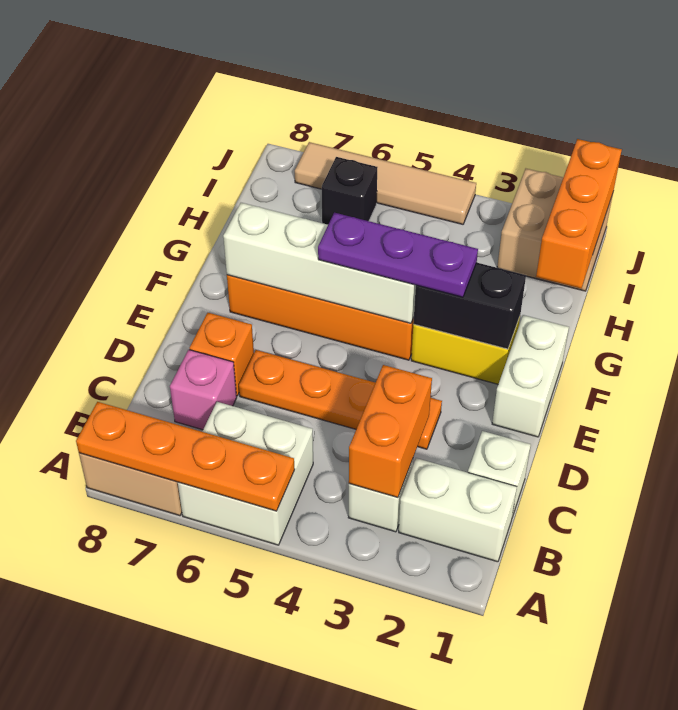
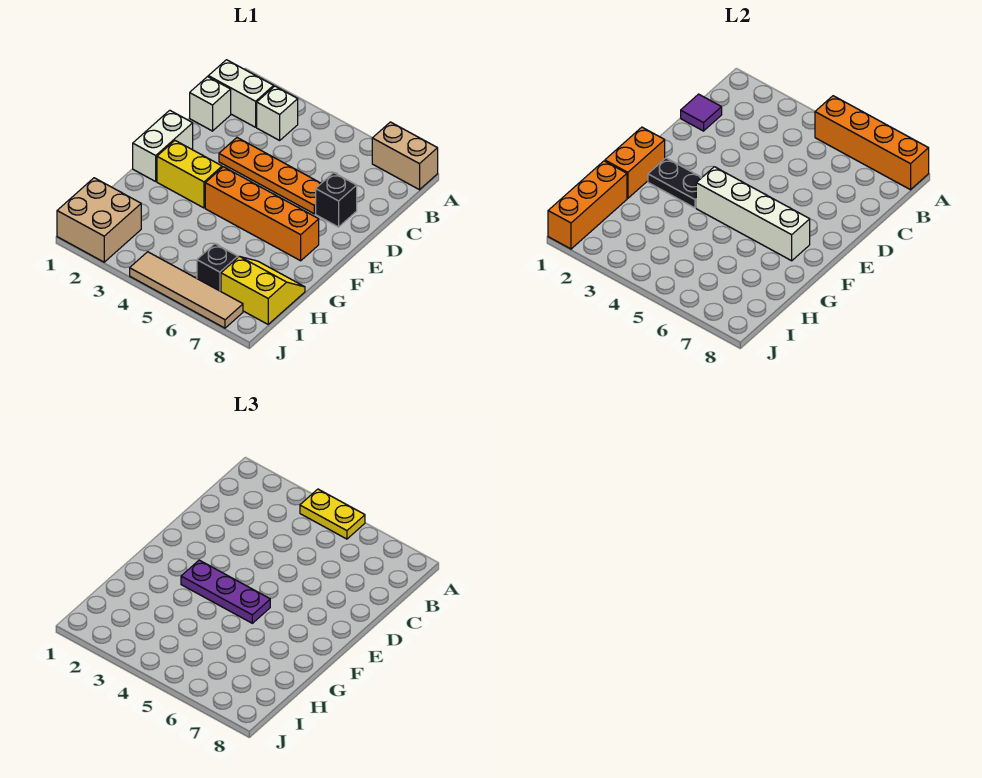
none -> yellow plate A4:A5 level 3
white brick A5:B6 level 1 -> none
orange plate A5:A8 level 2 -> orange brick A5:A8 level 2
orange brick B3:C3 level 2 -> orange brick F1:G1 level 2
none -> purple tile C1 level 2
pink brick C7 level 1 -> none
orange brick D7 level 1 -> black brick D7 level 1
black brick F2:F3 level 2 -> black plate F2:F3 level 2
none -> yellow slope H7:I8 level 1 top I

